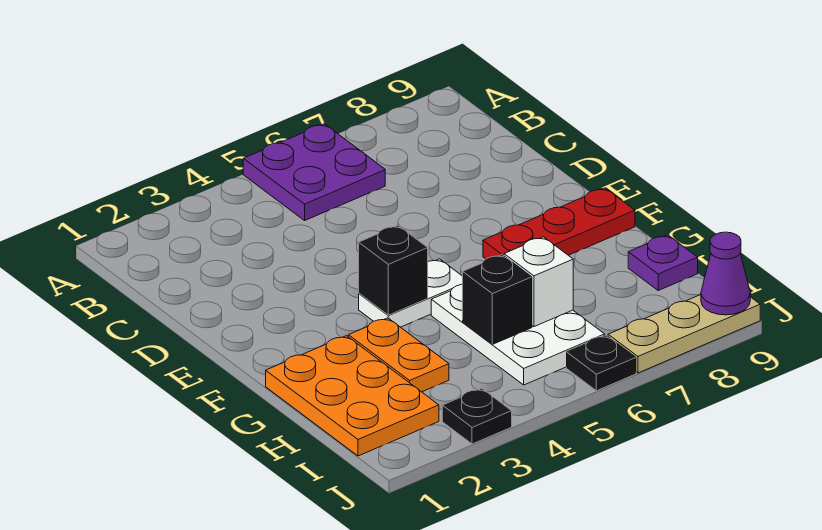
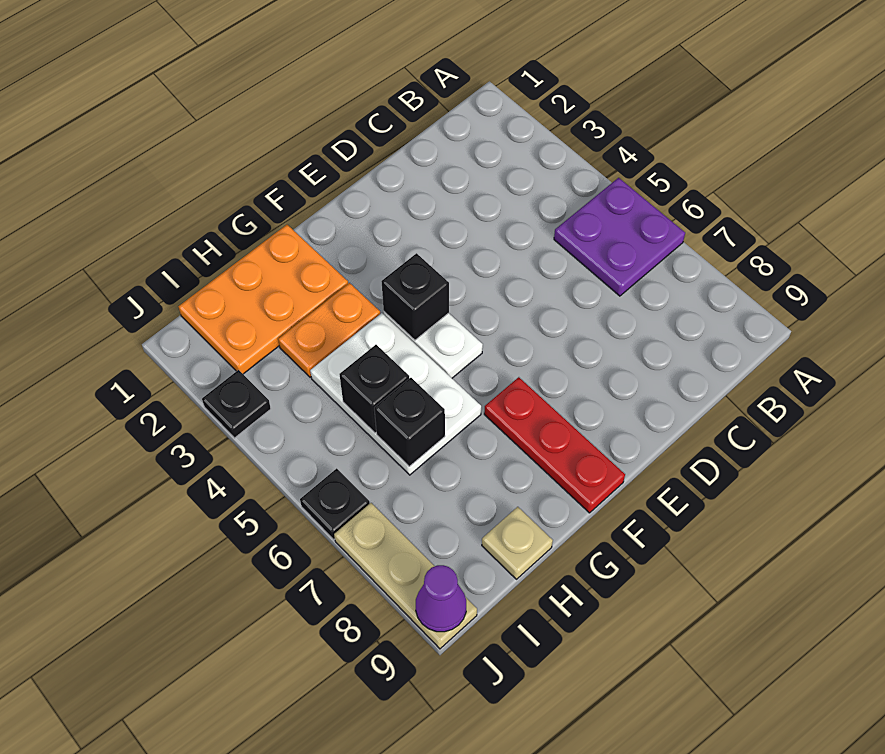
white plate G5:I6 level 1 -> white plate G4:H6 level 1
white brick H6 level 2 -> black brick H6 level 2
purple plate H9 level 1 -> tan plate H9 level 1

